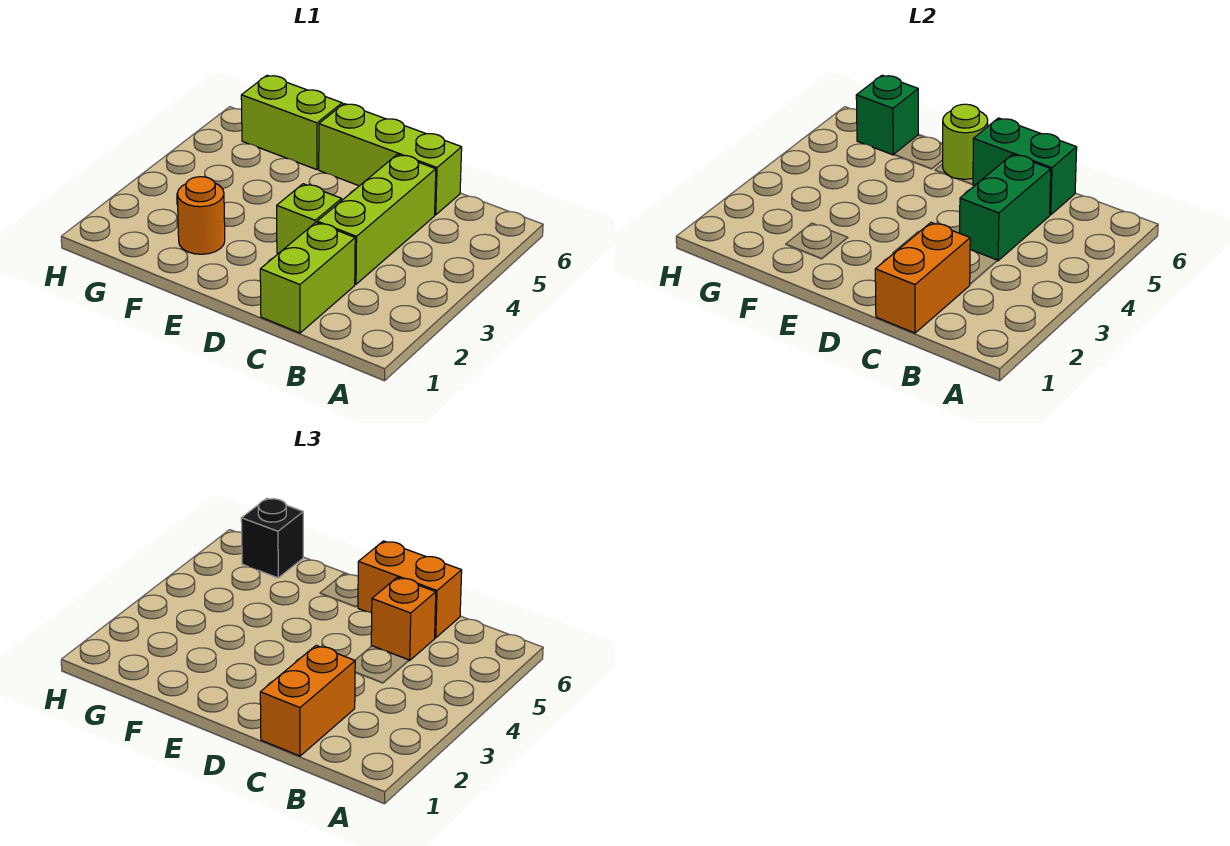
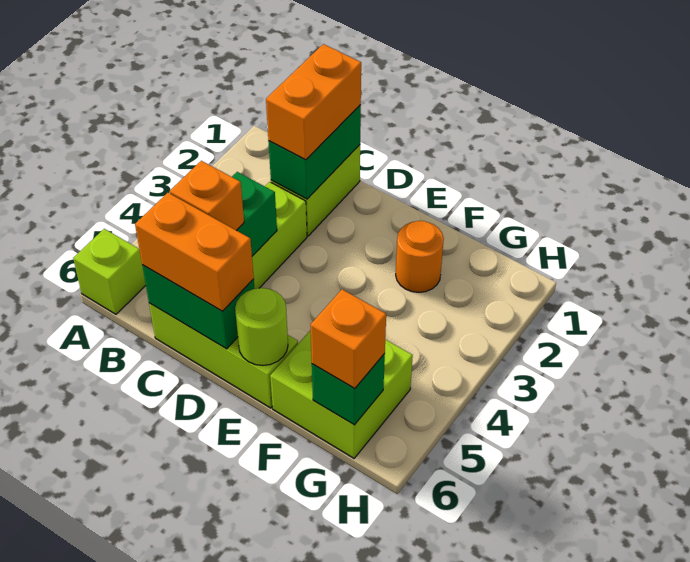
orange brick C1:C2 level 2 -> green brick C1:C2 level 2
lime brick D3 level 1 -> lime brick A6 level 1
lime brick F6:G6 level 1 -> lime brick F5:G6 level 1
black brick G6 level 3 -> orange brick G6 level 3

